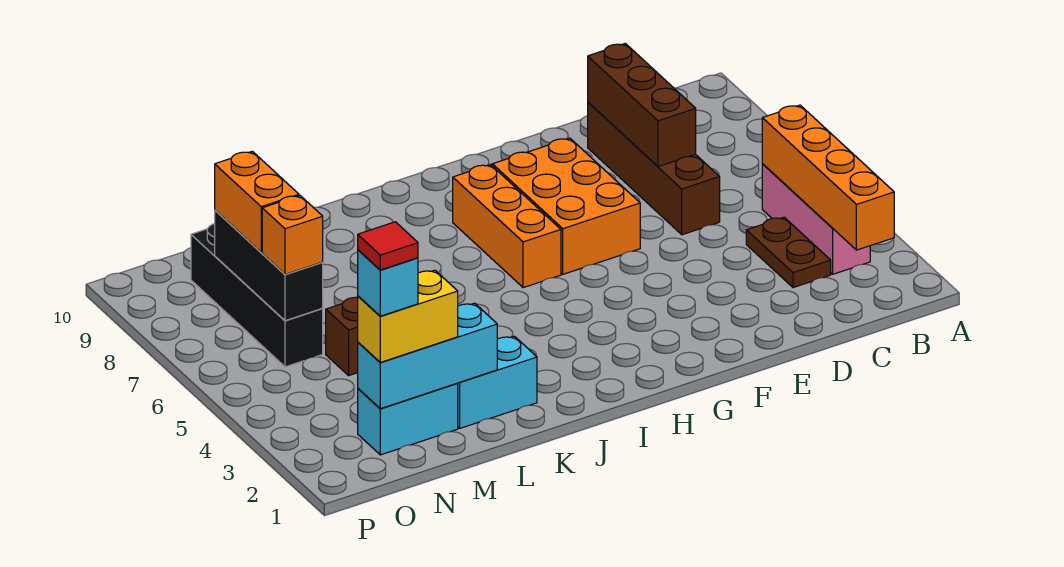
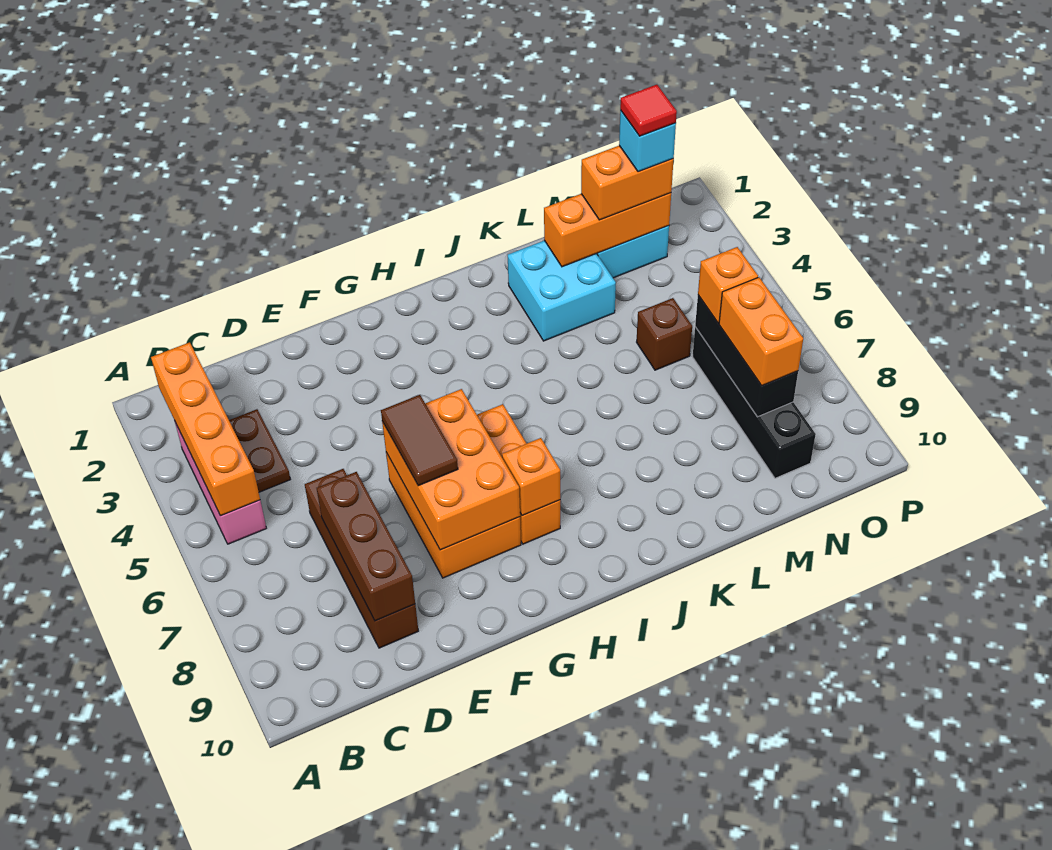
none -> orange brick F6:G8 level 2
none -> brown tile F6:F7 level 3
none -> orange brick H8 level 2
cyan brick K2:L2 level 1 -> cyan brick K2:L3 level 1
cyan brick L2:N2 level 2 -> orange brick L2:N2 level 2
yellow brick M2:N2 level 3 -> orange brick M2:N2 level 3

